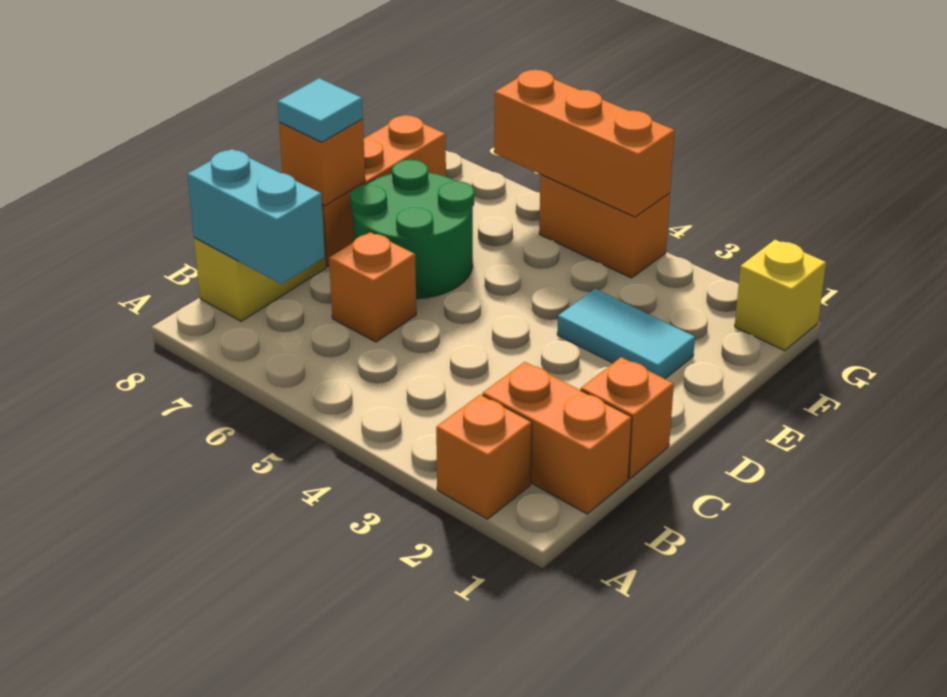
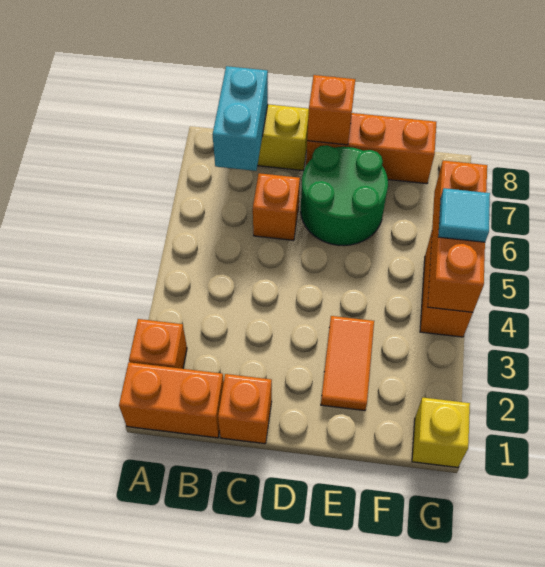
orange brick B1:B2 level 1 -> orange brick A1:B1 level 1
cyan tile D8 level 3 -> cyan tile G5 level 3
cyan tile E2:E3 level 1 -> orange tile E2:E3 level 1

